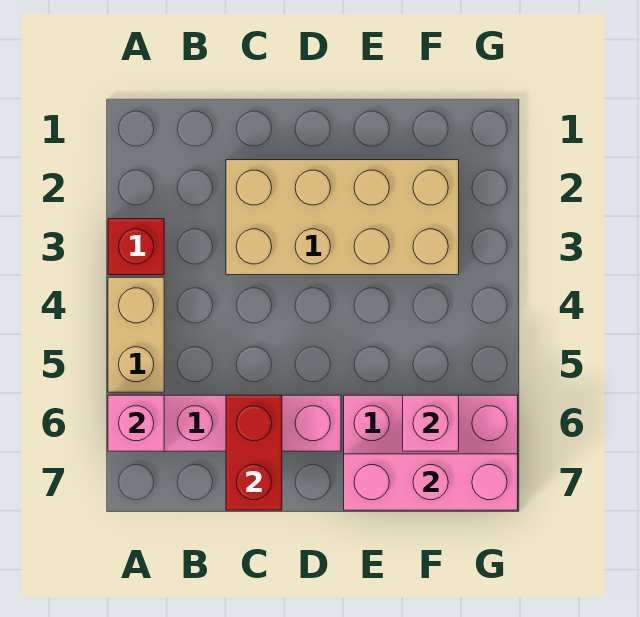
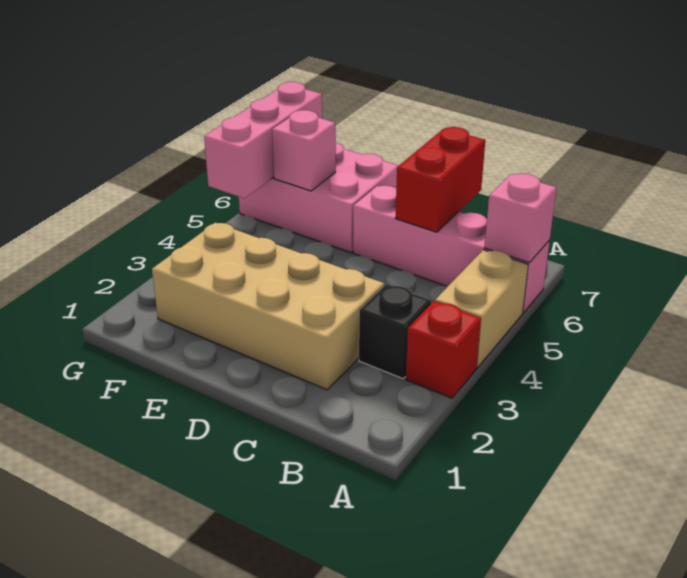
none -> black brick B3 level 1
pink brick E7:G7 level 2 -> pink brick G5:G7 level 2

